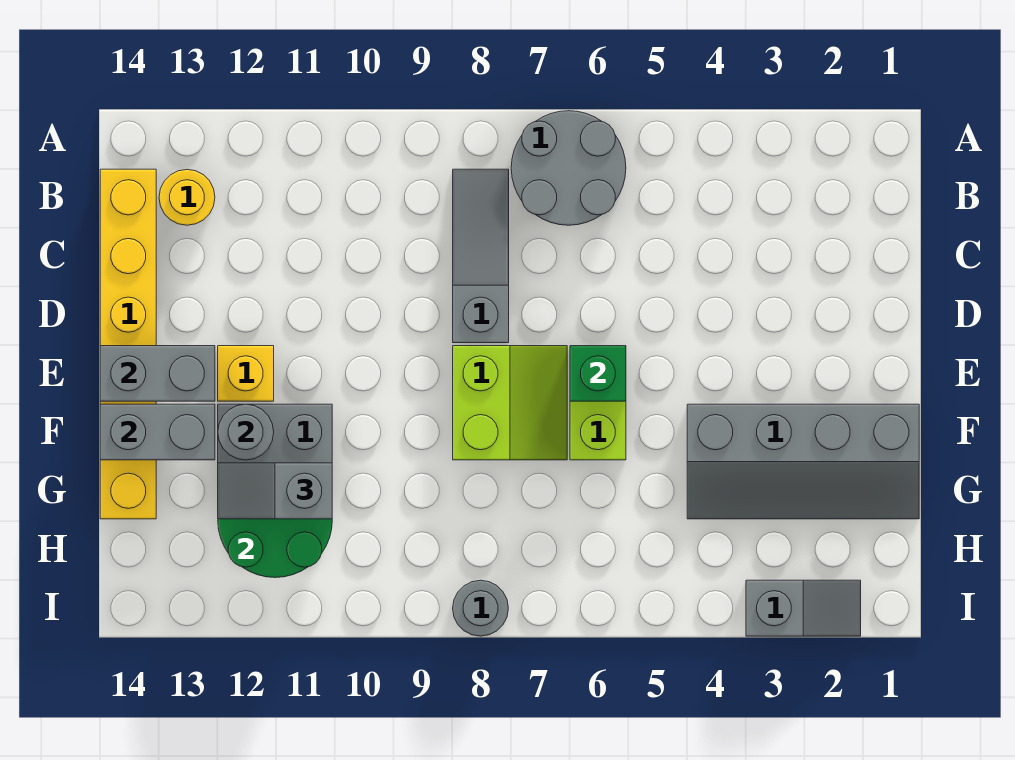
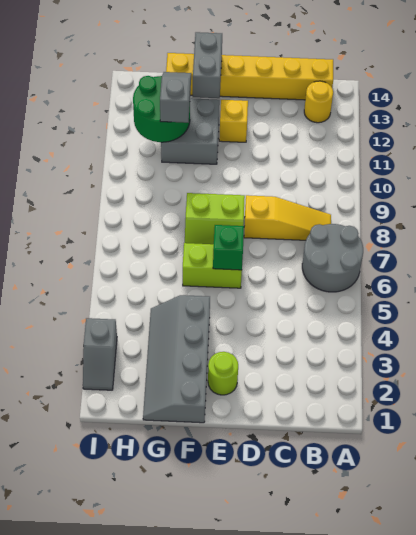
grey slope B8:D8 level 1 top D -> yellow slope B8:D8 level 1 top D
none -> lime round brick E2 level 1
grey brick E13:E14 level 2 -> none
grey round brick F12 level 2 -> none
grey round brick I8 level 1 -> none

